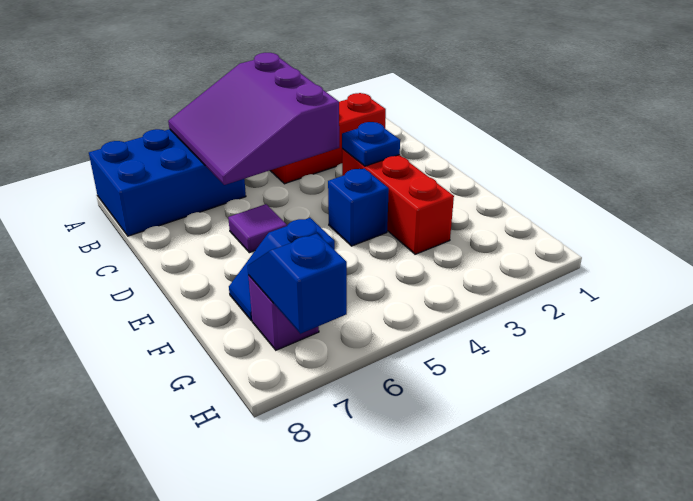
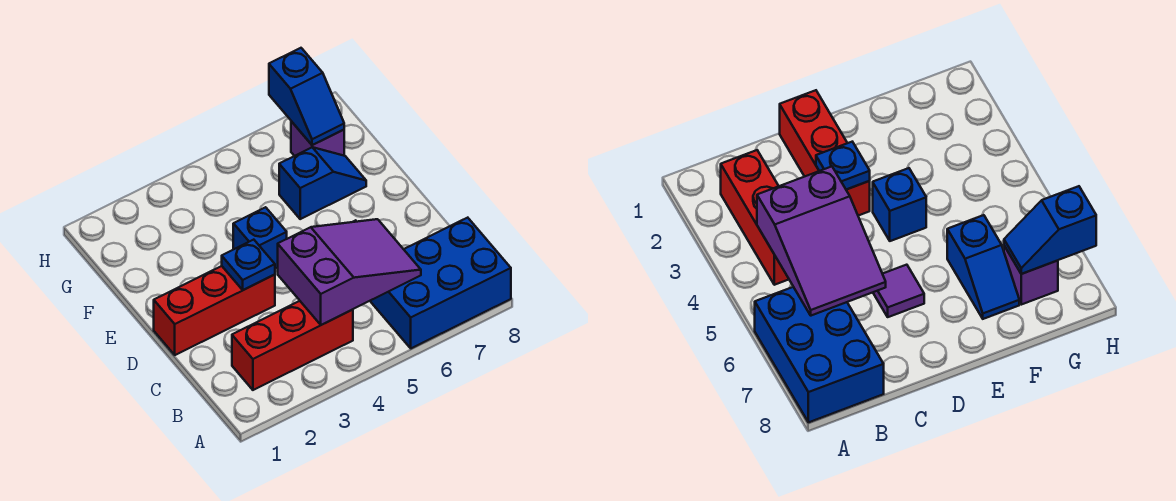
purple slope A4:C6 level 2 top 4 -> purple slope B4:C6 level 2 top 4
red brick D3:F3 level 1 -> red brick D1:D3 level 1

